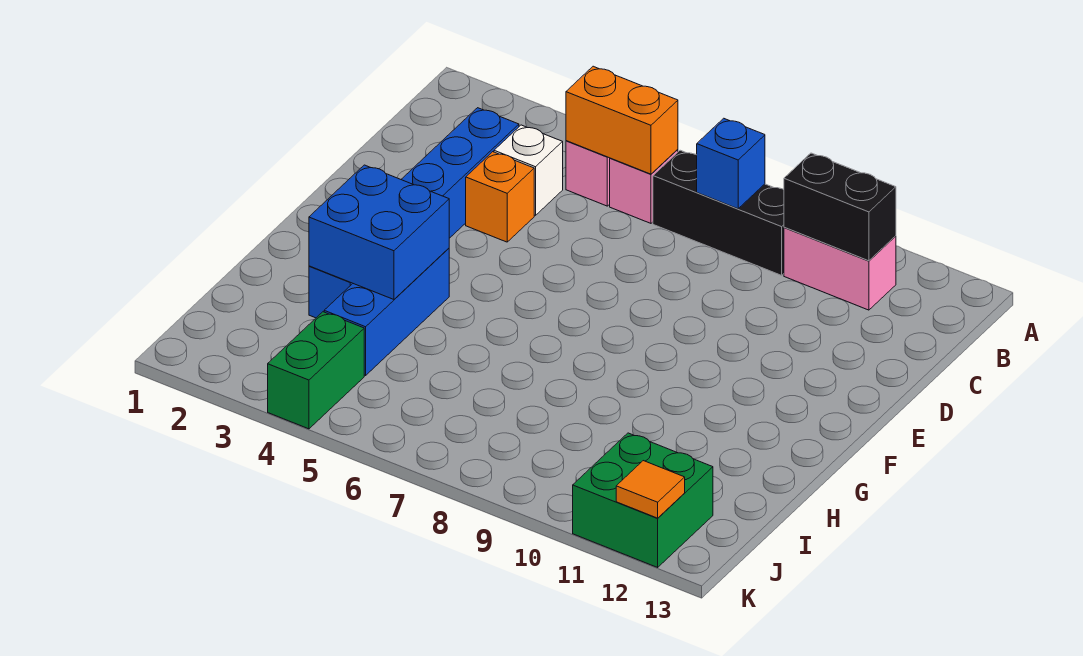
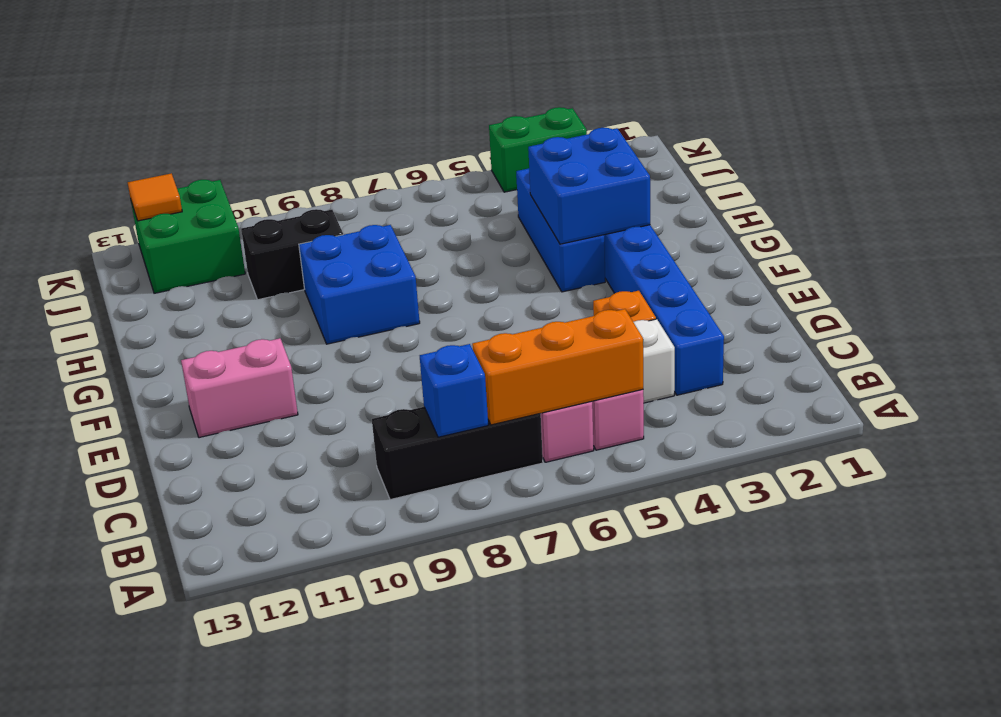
orange brick B5:B6 level 2 -> orange brick B5:B7 level 2
pink brick B10:B11 level 1 -> pink brick E11:E12 level 1
black brick B10:B11 level 2 -> black brick I9:I10 level 1
none -> blue brick G8:H9 level 1
green brick J4:K4 level 1 -> green brick K3:K4 level 1

